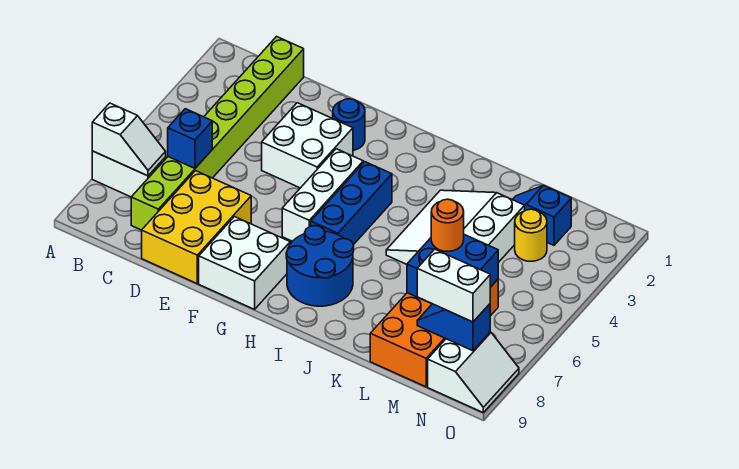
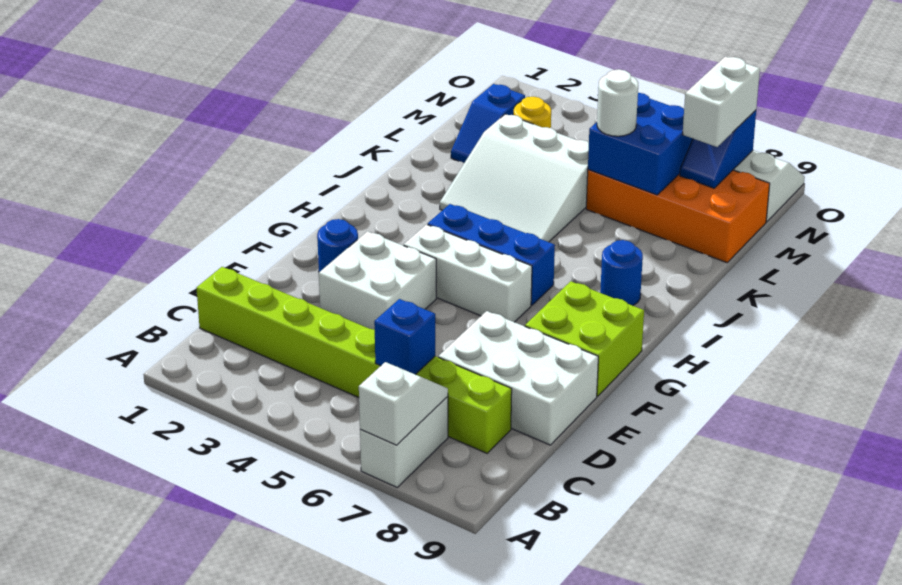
yellow brick D7:E9 level 1 -> white brick D7:E9 level 1
white brick F8:G9 level 1 -> lime brick F8:G9 level 1
blue round brick H7:I8 level 1 -> blue round brick I8 level 1
orange round brick L6 level 3 -> white round brick L6 level 3

